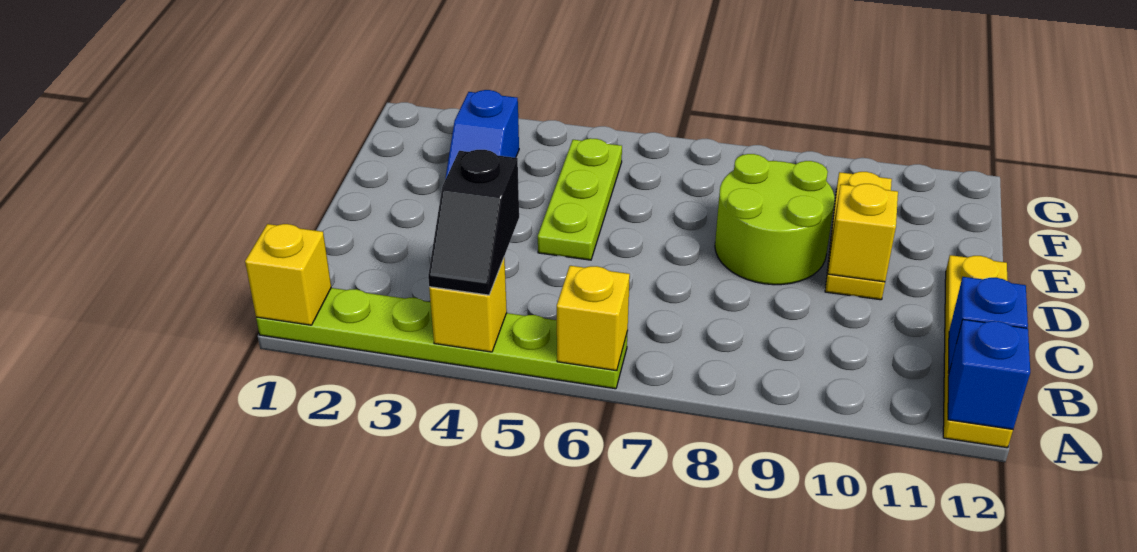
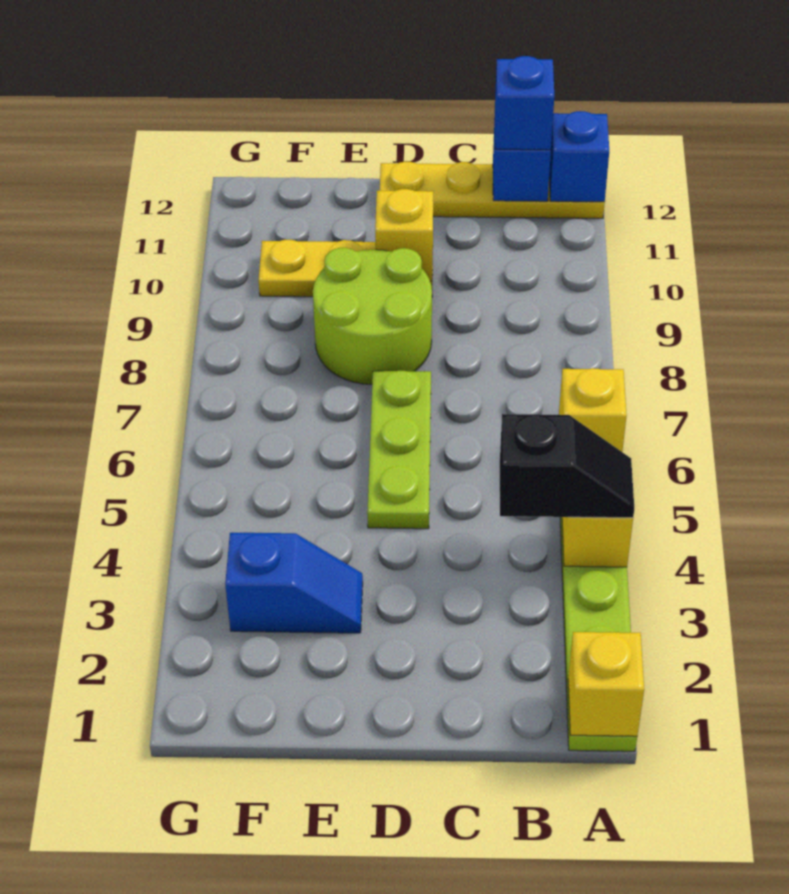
none -> blue brick B12 level 3
lime plate D5:F5 level 1 -> lime plate D5:D7 level 1

